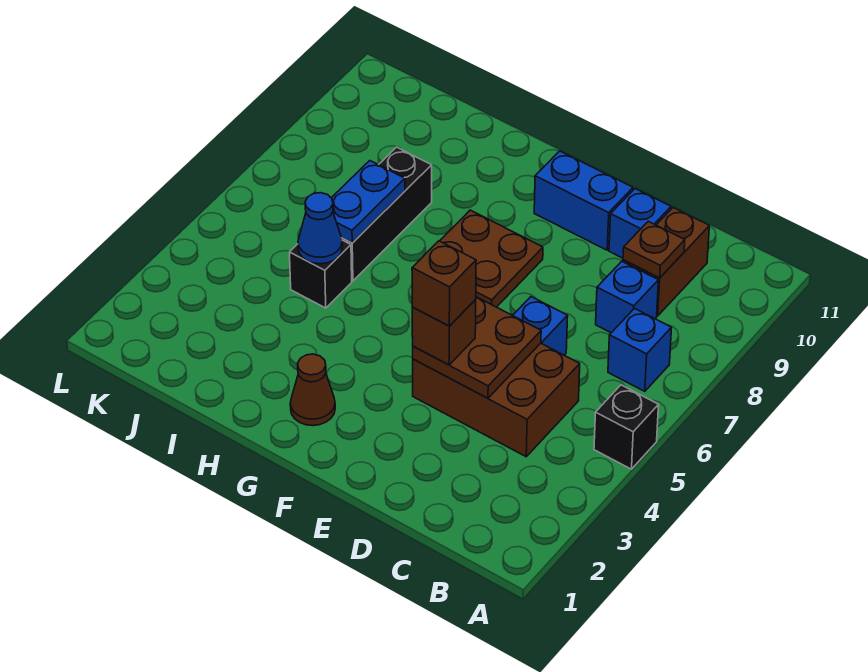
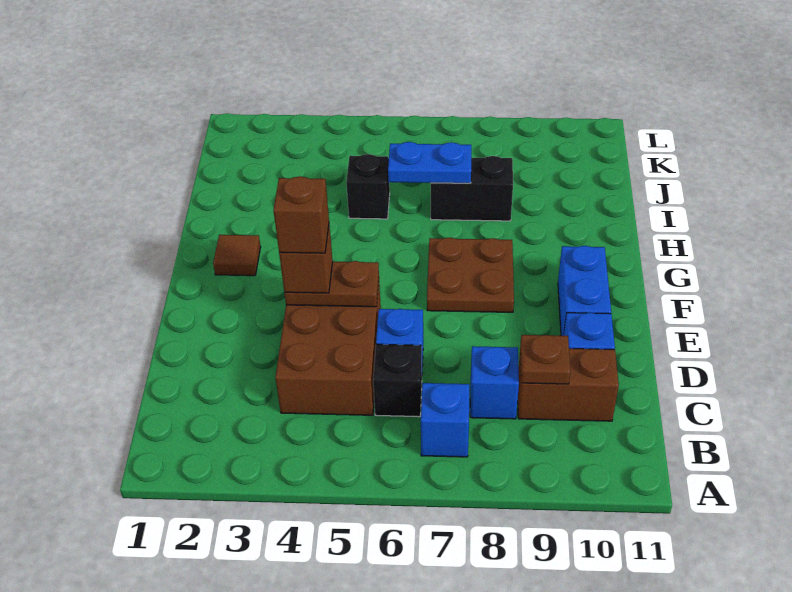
black brick A5 level 1 -> black brick C6 level 1
brown plate D4:E5 level 2 -> brown plate E4:E5 level 2
brown cone G2 level 1 -> brown tile G2 level 1
blue cone I5 level 2 -> none
black brick I6:I8 level 1 -> black brick I7:I8 level 1

